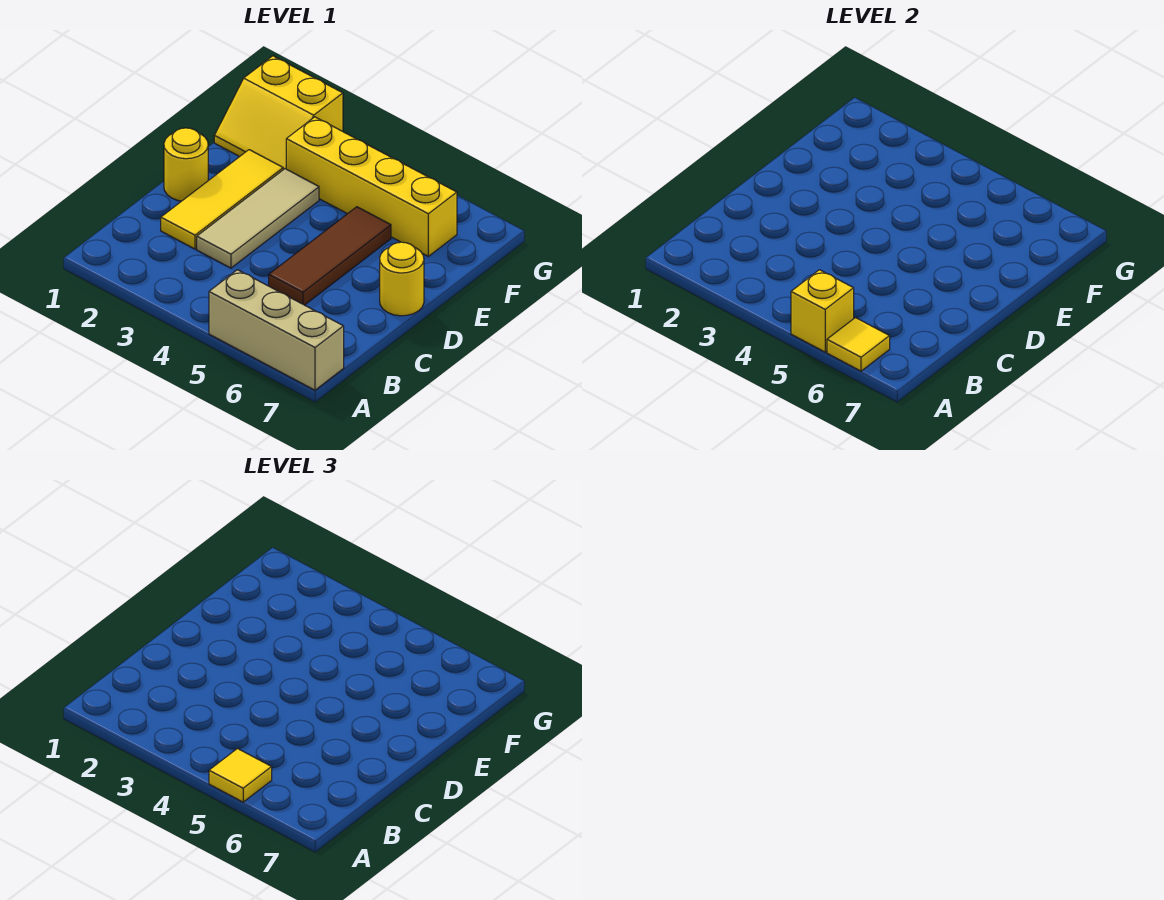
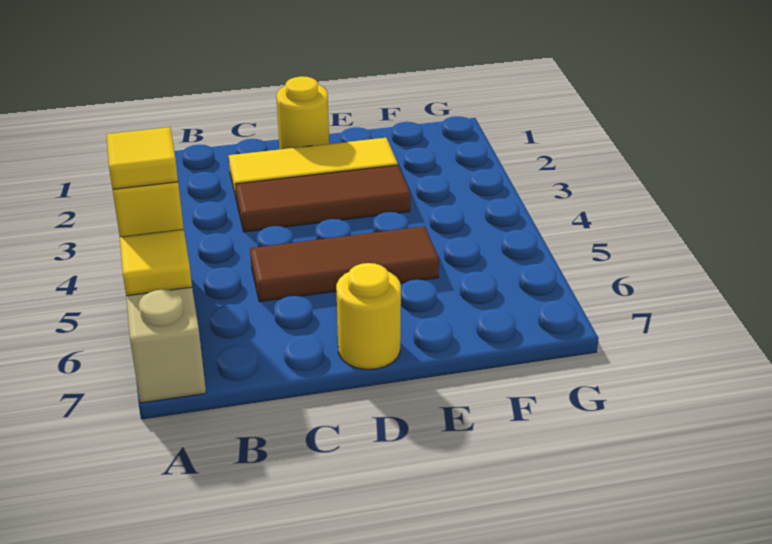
tan tile C3:E3 level 1 -> brown tile C3:E3 level 1
yellow slope F1:G2 level 1 top G -> none
yellow brick F3:F6 level 1 -> none

